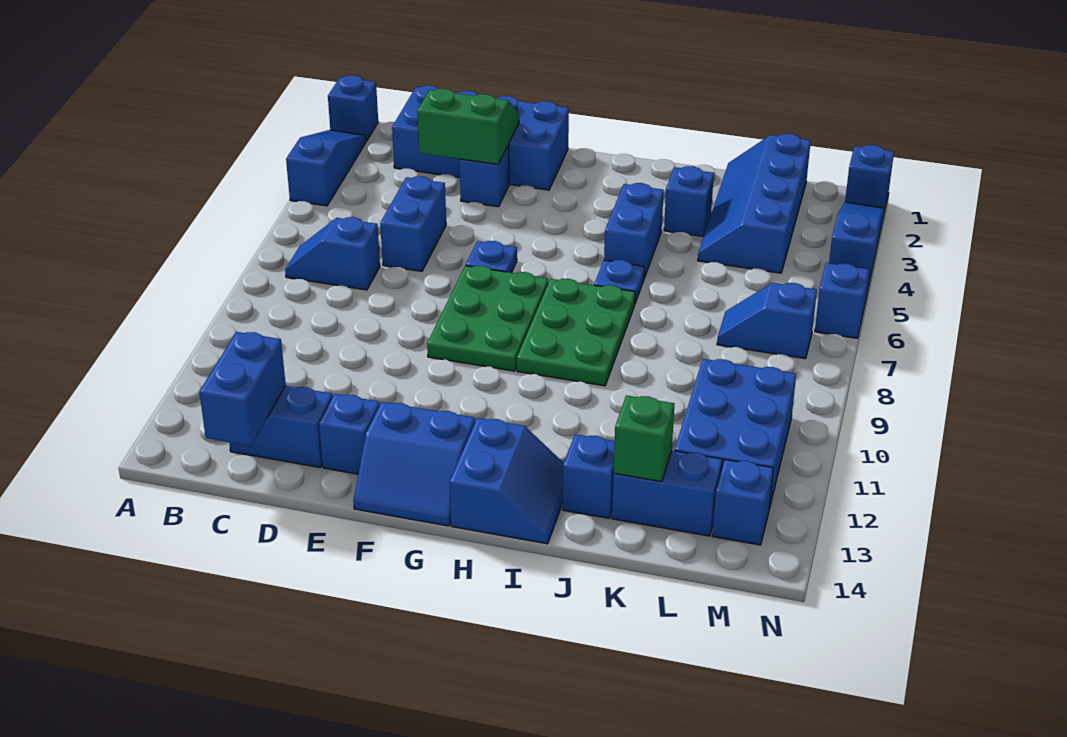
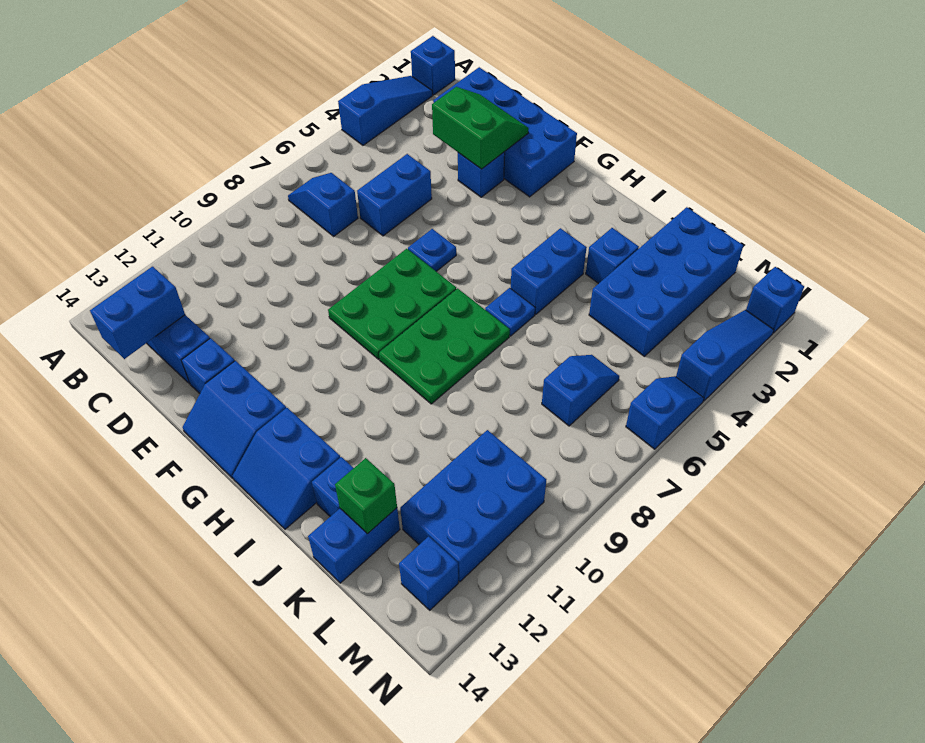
blue slope H13:I14 level 1 top H -> blue slope H13:I14 level 1 top 13
blue slope K1:L4 level 1 top L -> blue brick K1:L4 level 1
blue brick K13:L13 level 1 -> blue brick K13:K14 level 1
blue slope L7:M7 level 1 top M -> blue slope L6:L7 level 1 top 7

